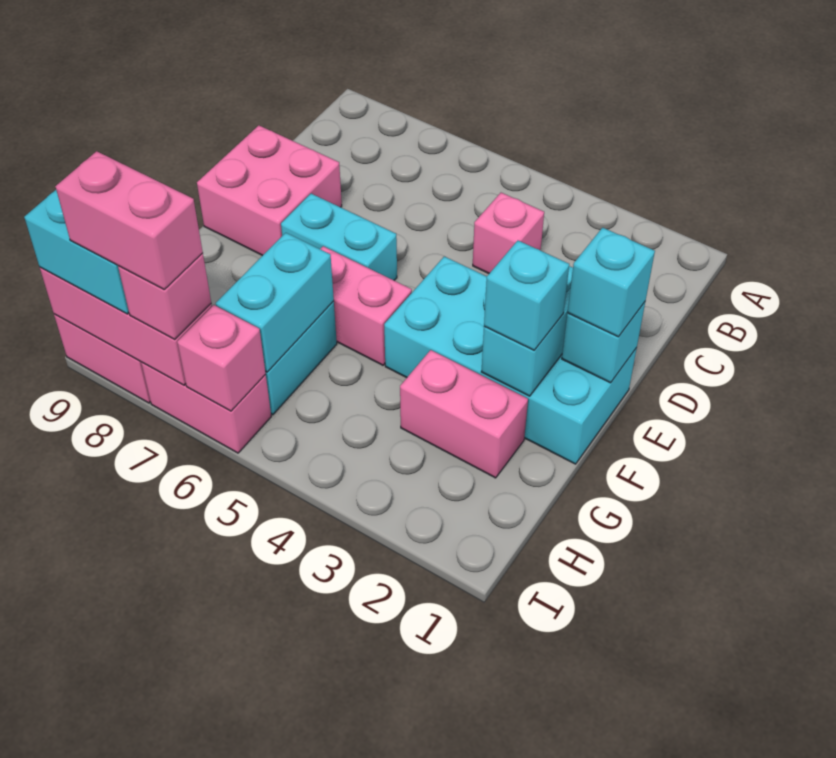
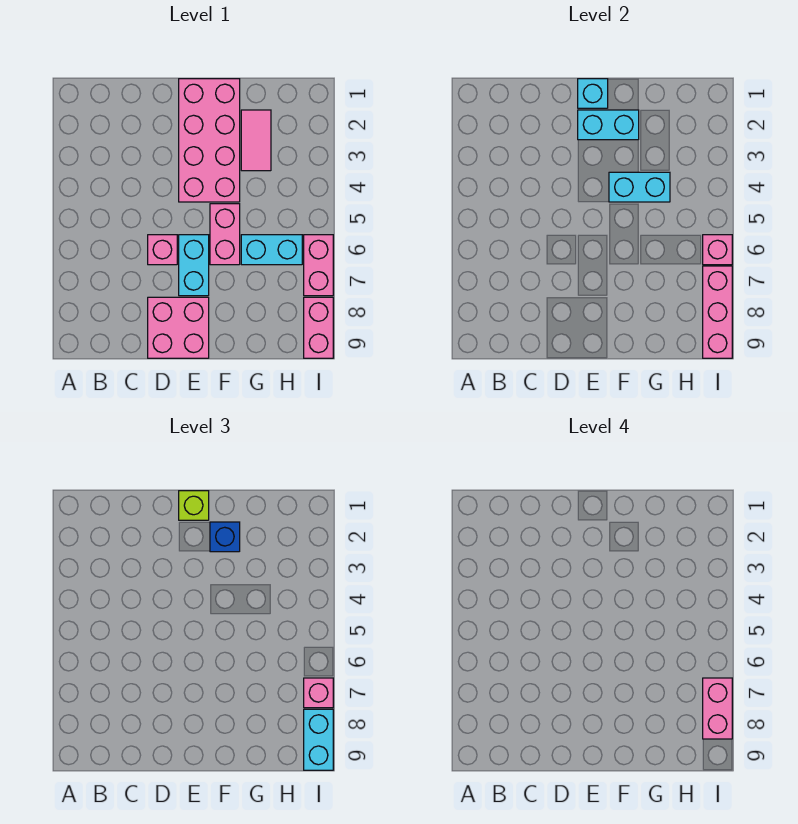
pink brick C4 level 1 -> pink brick D6 level 1
cyan brick E1:F4 level 1 -> pink brick E1:F4 level 1
cyan brick E1 level 3 -> lime brick E1 level 3
cyan brick F2 level 3 -> blue brick F2 level 3
pink brick G2:G3 level 1 -> pink tile G2:G3 level 1
cyan brick G6:H6 level 2 -> cyan brick F4:G4 level 2

